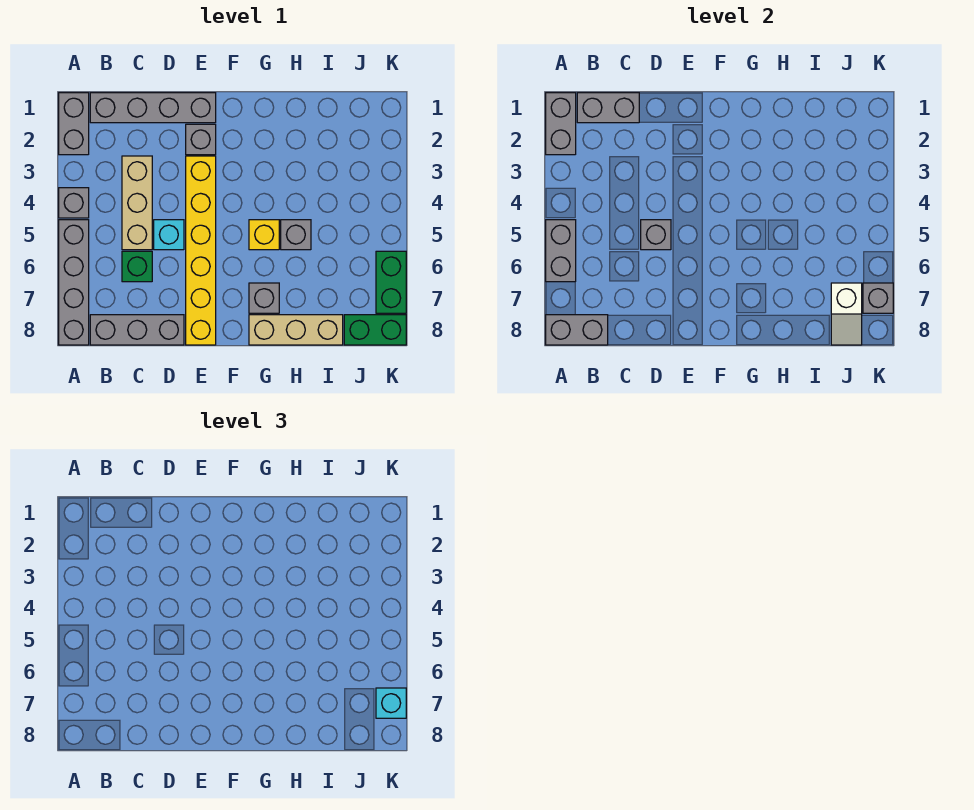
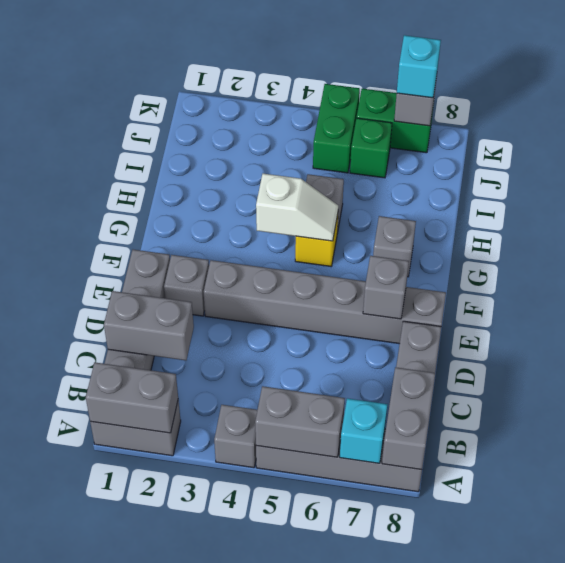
grey brick B1:C1 level 2 -> grey brick C1:C2 level 2
tan brick C3:C5 level 1 -> none
green brick C6 level 1 -> green brick J6 level 1
cyan brick D5 level 1 -> cyan brick A7 level 2
grey brick D5 level 2 -> grey brick E7 level 2
yellow brick E3:E8 level 1 -> grey brick E3:E8 level 1
tan brick G8:I8 level 1 -> none
white slope J7:J8 level 2 top 7 -> white slope G4:G5 level 2 top 4
green brick J8:K8 level 1 -> green brick J5:K5 level 1

